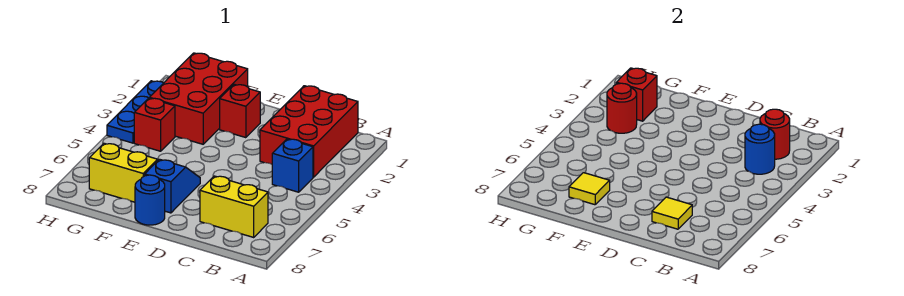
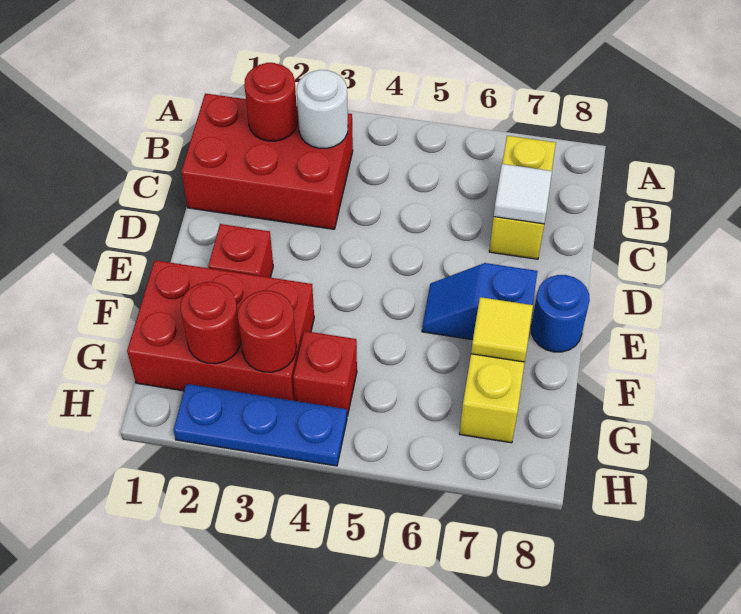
blue round brick B3 level 2 -> white round brick B3 level 2
blue brick B4 level 1 -> none
yellow tile C7 level 2 -> white tile C7 level 2
red brick G2 level 2 -> red round brick G2 level 2

